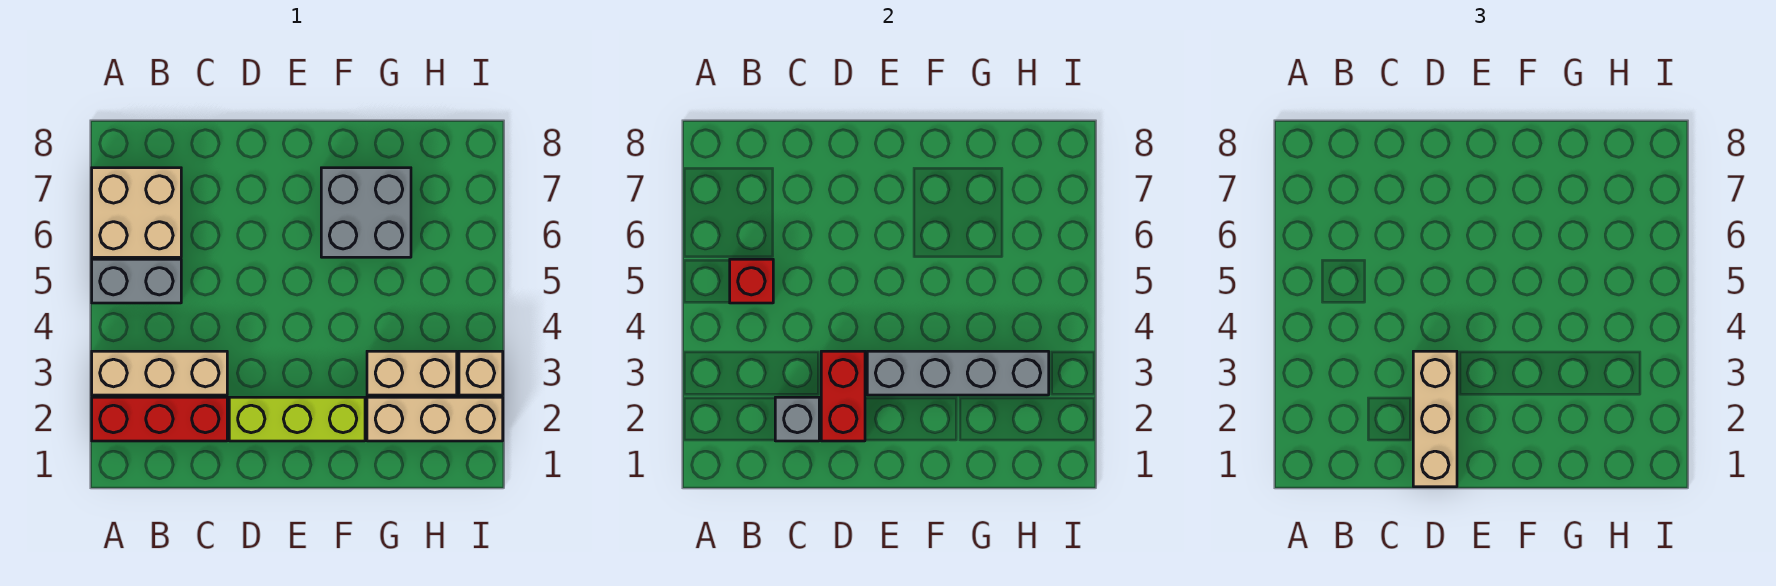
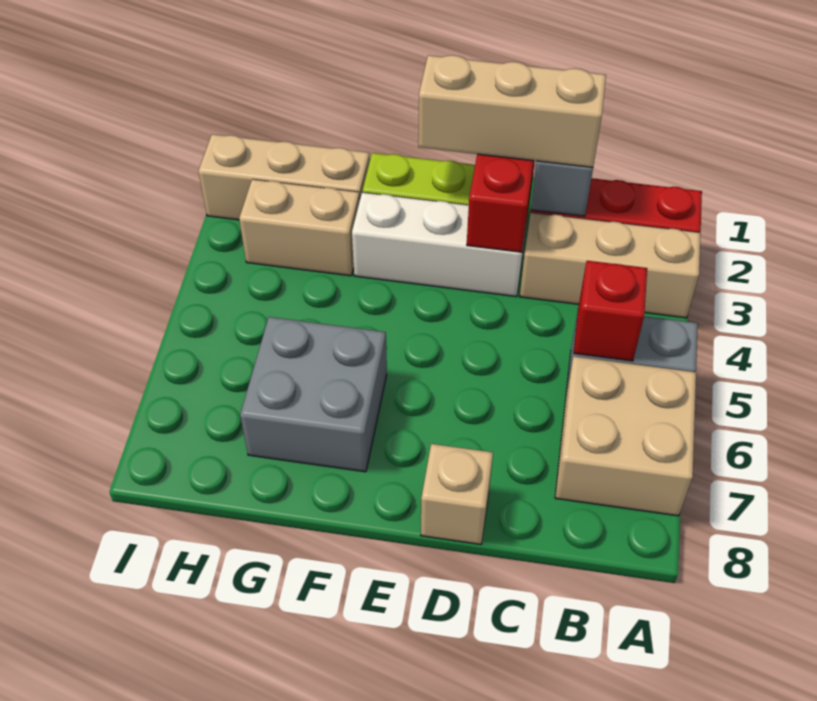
tan brick D1:D3 level 3 -> tan brick C2:E2 level 3
none -> white brick D3:F3 level 1
grey brick E3:H3 level 2 -> none
tan brick I3 level 1 -> tan brick D8 level 1

